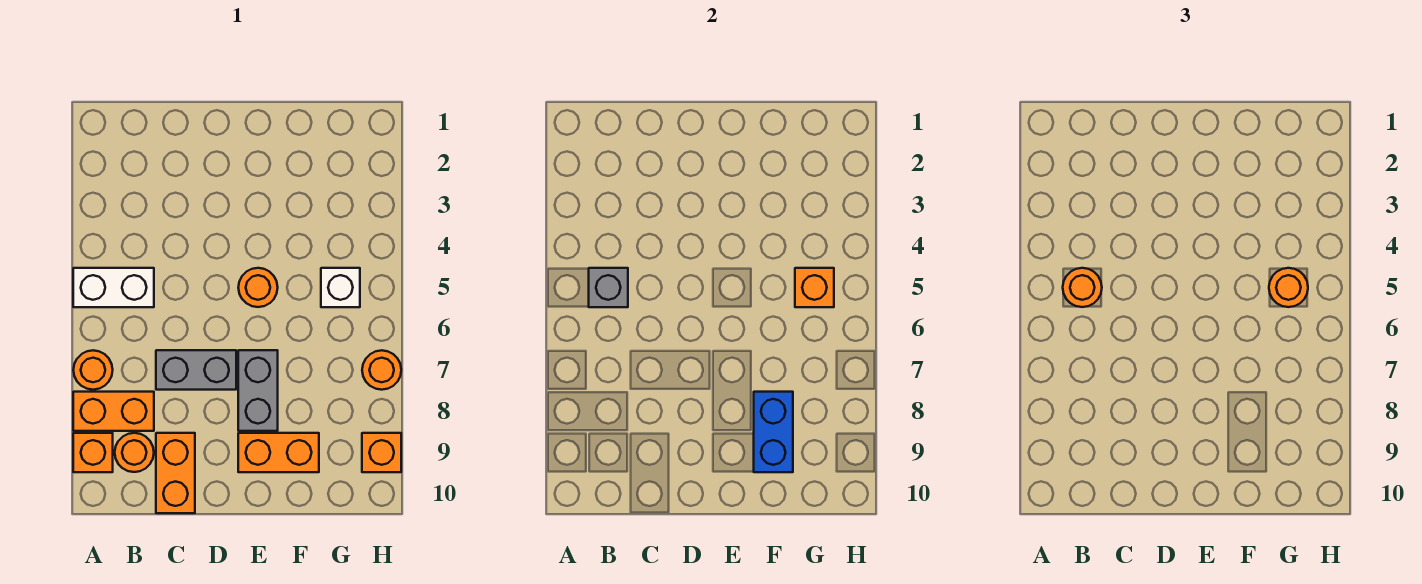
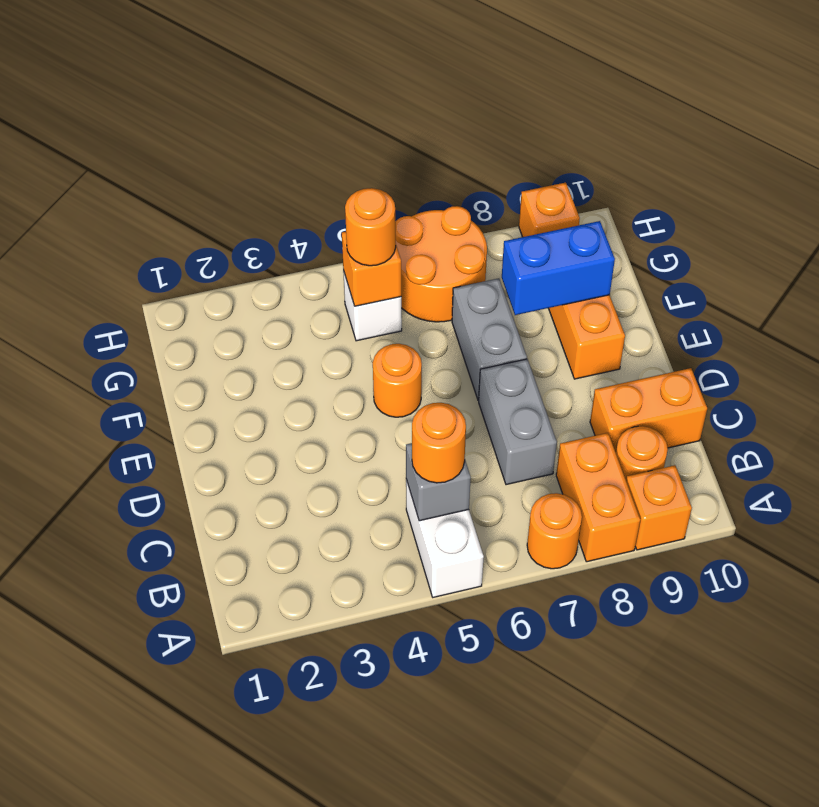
grey brick E7:E8 level 1 -> grey brick E7:F7 level 1
orange round brick H7 level 1 -> orange round brick G6:H7 level 1

